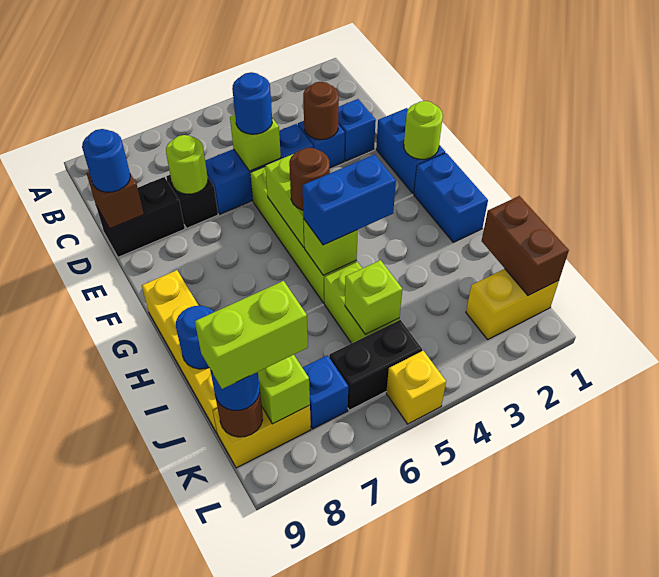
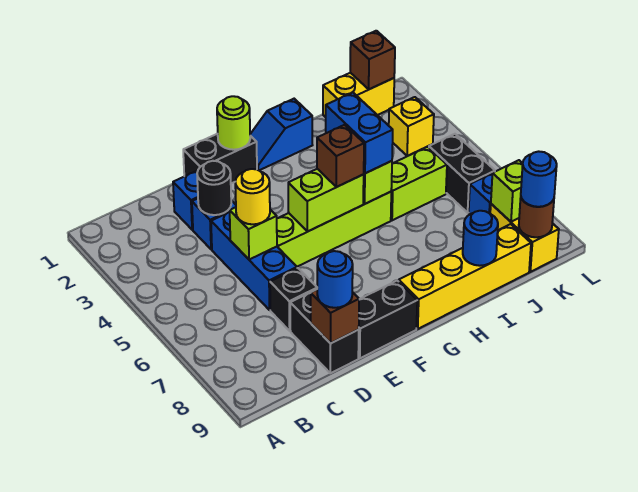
brown round brick D3 level 2 -> black round brick D3 level 2
blue round brick D5 level 3 -> yellow round brick D5 level 3
lime round brick D7 level 2 -> none
blue brick E1:F1 level 1 -> black brick E1:F1 level 1
none -> black brick E9:F9 level 1
blue brick G1:H1 level 1 -> blue slope G1:H1 level 1 top H
brown round brick G5 level 3 -> brown brick G5 level 3
brown brick J1:K1 level 2 -> brown brick K1 level 2
lime brick J5 level 2 -> none
yellow brick K1:K2 level 1 -> yellow brick J1:K1 level 1
lime brick K8:K9 level 4 -> none
yellow brick L5 level 1 -> yellow brick K3 level 1

